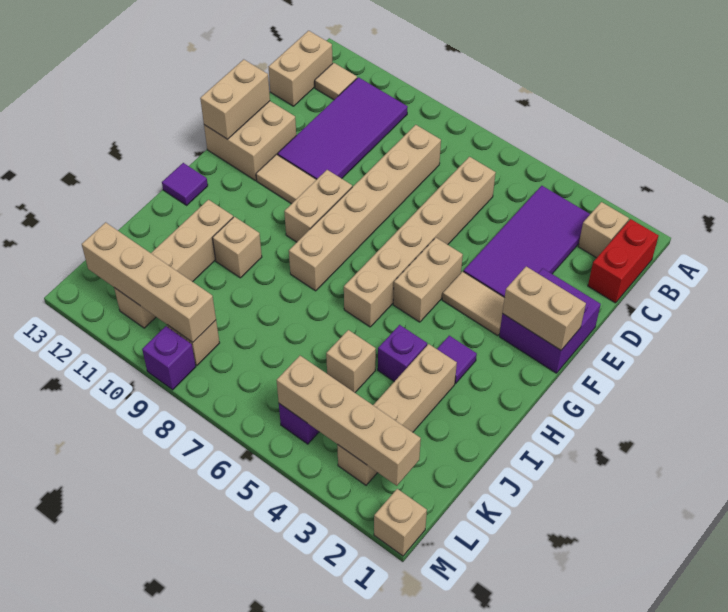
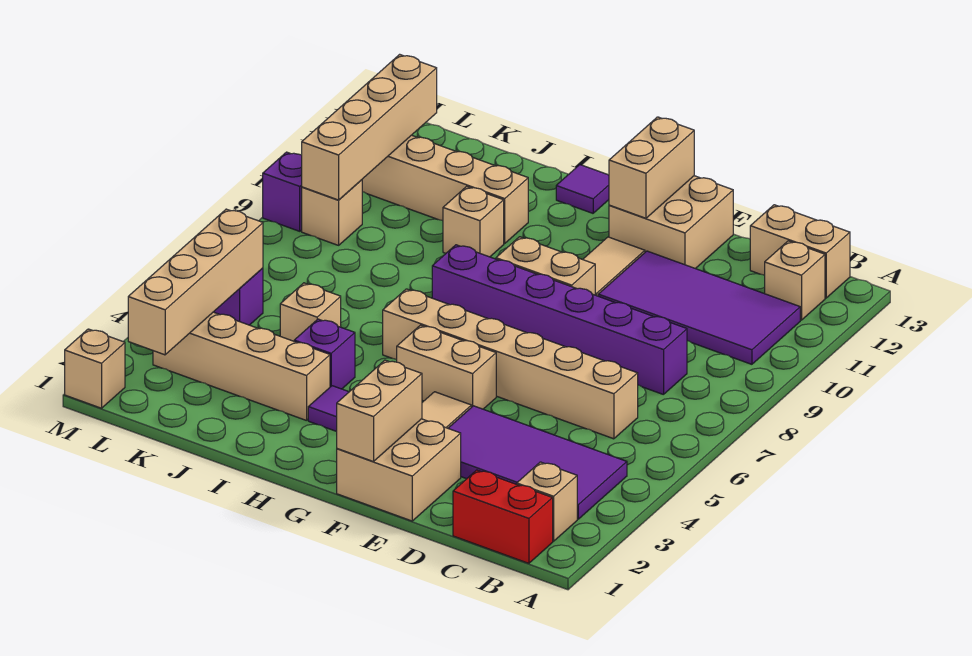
tan tile B12 level 1 -> tan brick B12 level 1
tan brick C8:H8 level 1 -> purple brick C8:H8 level 1
purple brick E1:F2 level 1 -> tan brick E1:F2 level 1
tan brick E13:F13 level 2 -> tan brick F12:F13 level 2

